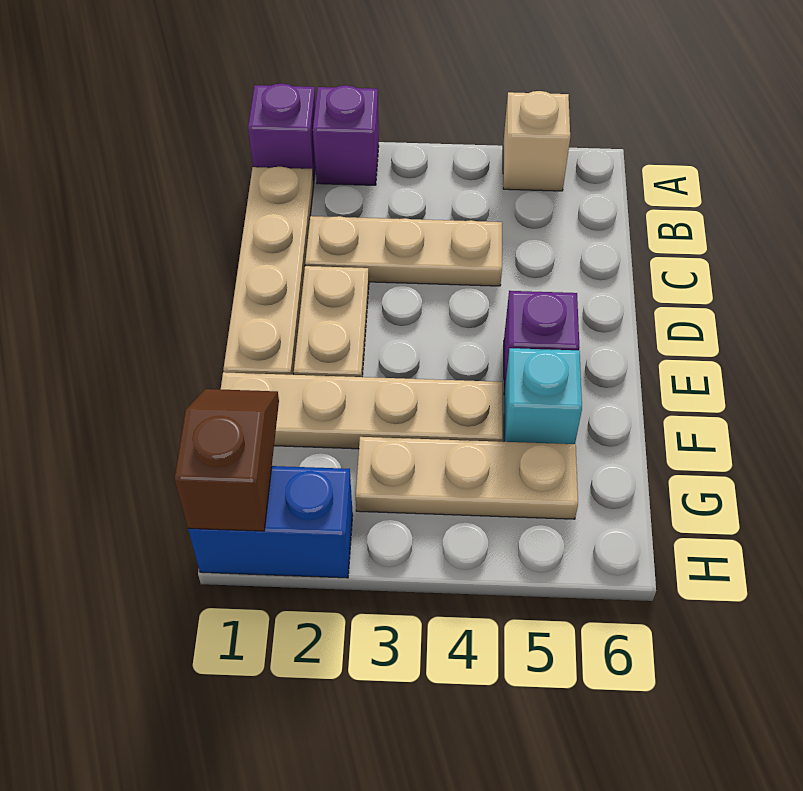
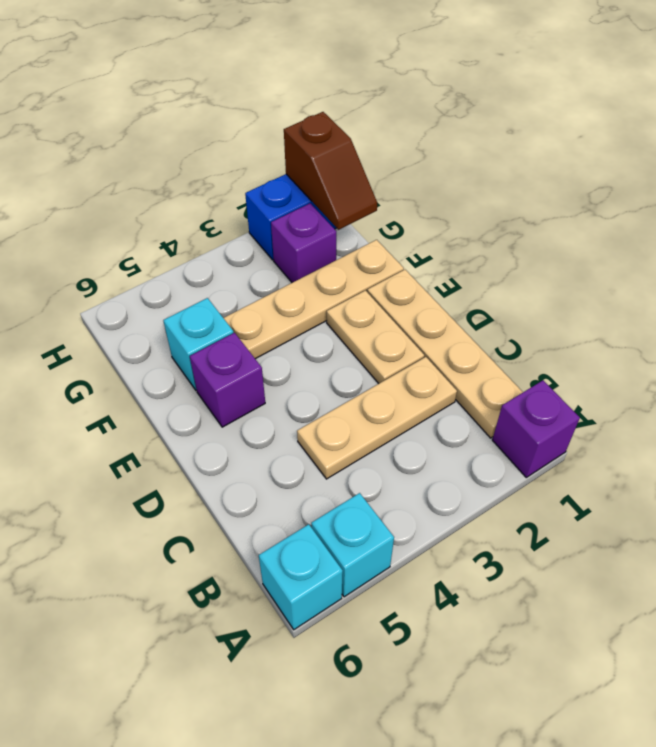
purple brick A2 level 1 -> purple brick G2 level 1
tan brick A5 level 1 -> cyan brick A5 level 1
none -> cyan brick A6 level 1
tan plate G3:G5 level 1 -> none

